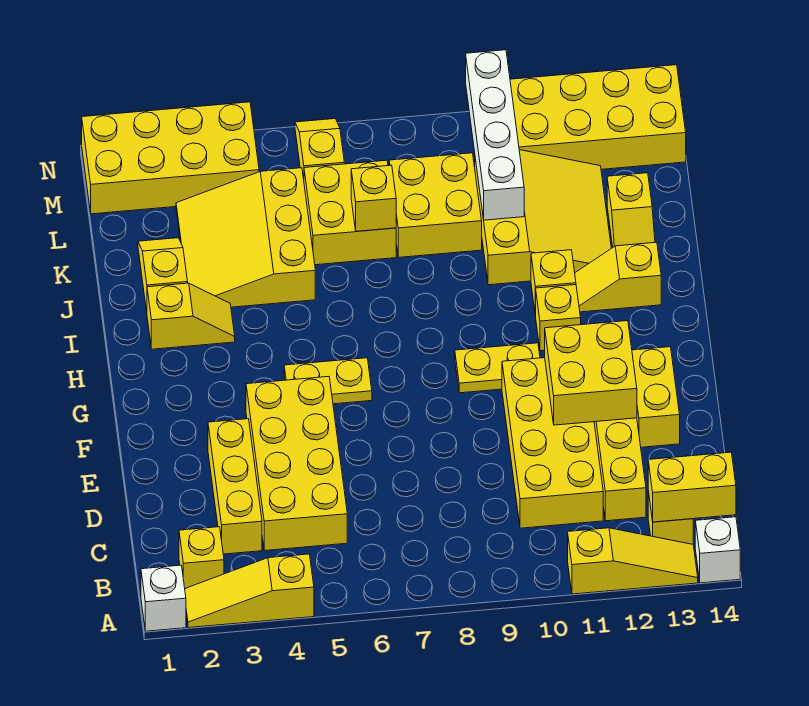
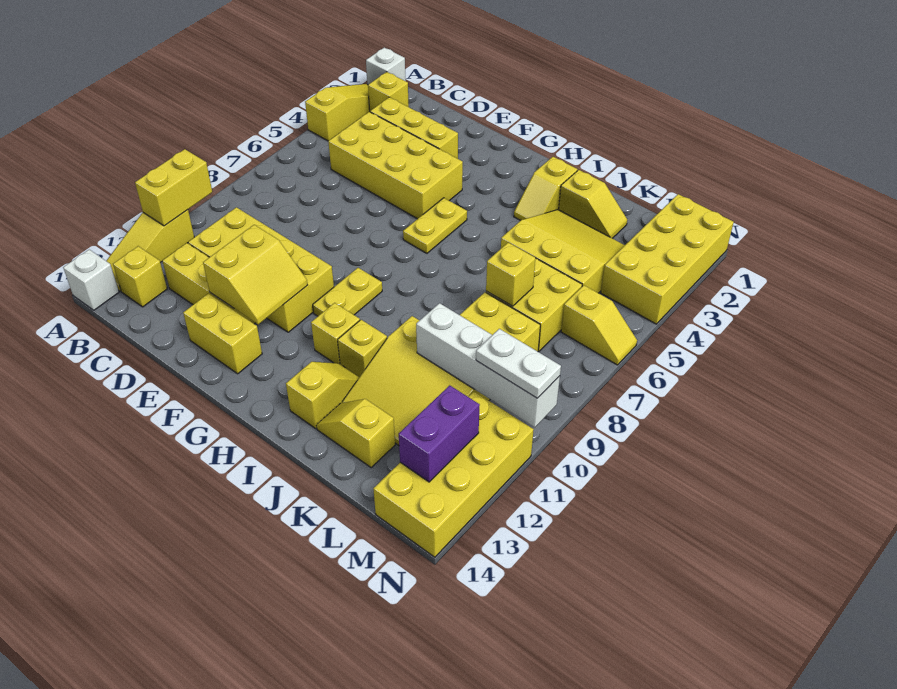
yellow brick B13:B14 level 2 -> yellow brick A10:A11 level 2
yellow brick E11:F12 level 2 -> yellow slope E11:F12 level 2 top E
none -> white plate M10:N10 level 3
none -> purple brick M12:M13 level 2

